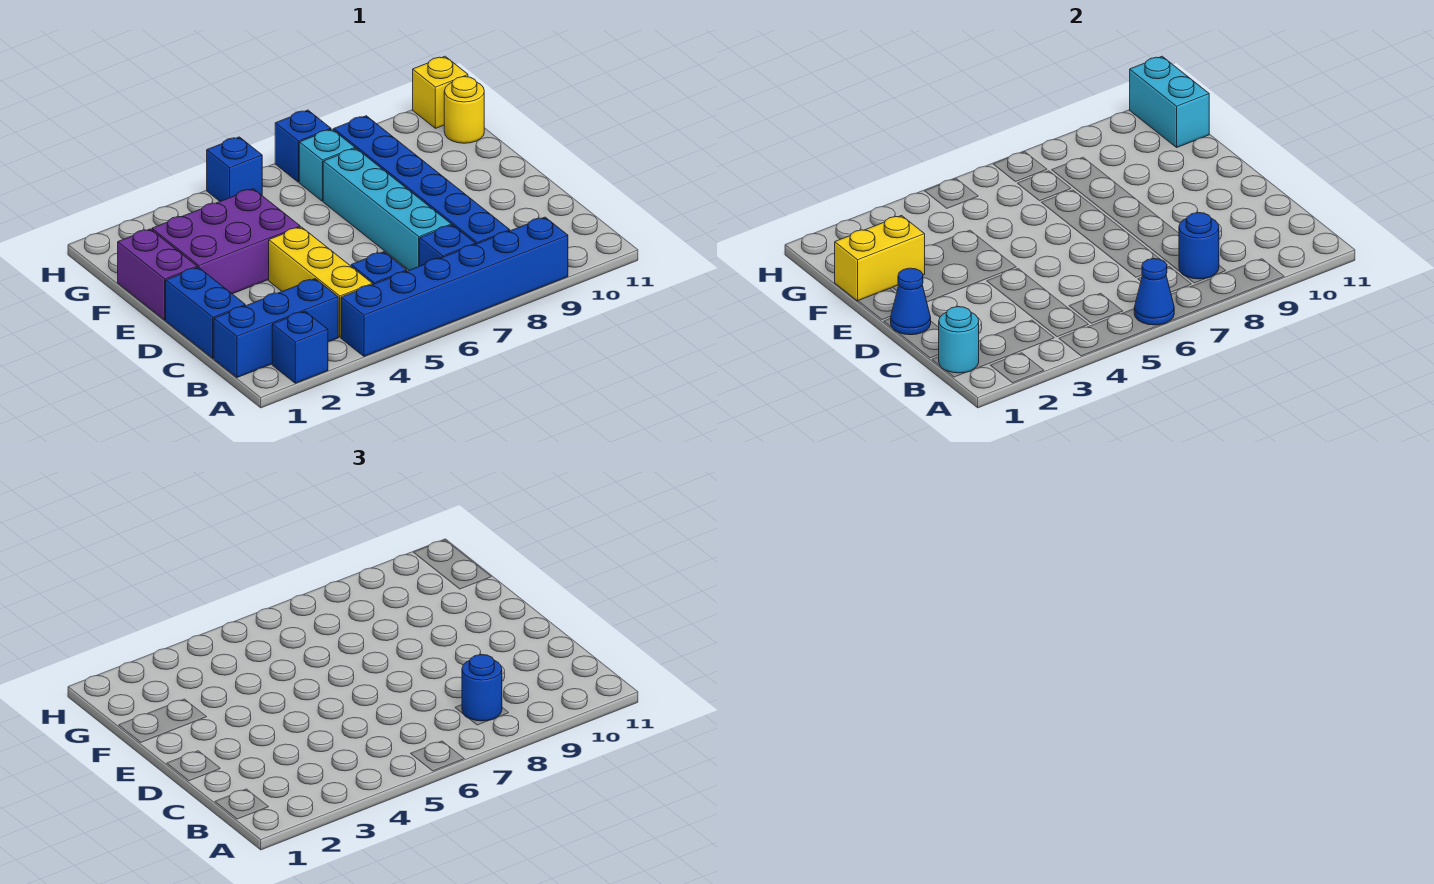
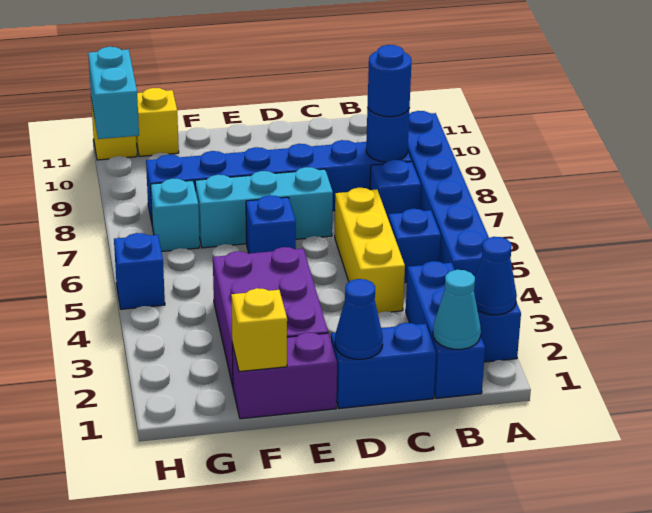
blue cone A6 level 2 -> blue cone A2 level 2
cyan round brick B1 level 2 -> cyan cone B1 level 2
yellow brick B4:D4 level 1 -> yellow brick C4:C6 level 1
cyan brick C7:F7 level 1 -> cyan brick D7:F7 level 1
yellow brick F1:F2 level 2 -> yellow brick F1 level 2
yellow round brick G11 level 1 -> yellow brick G11 level 1
cyan brick G11:H11 level 2 -> cyan brick H10:H11 level 2
blue brick H7 level 1 -> blue brick E6 level 1

